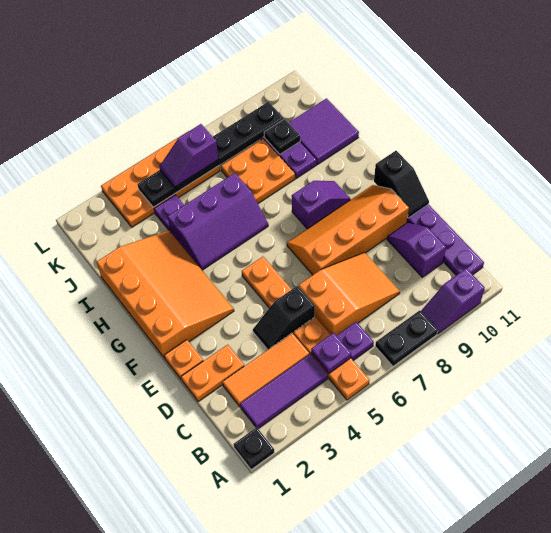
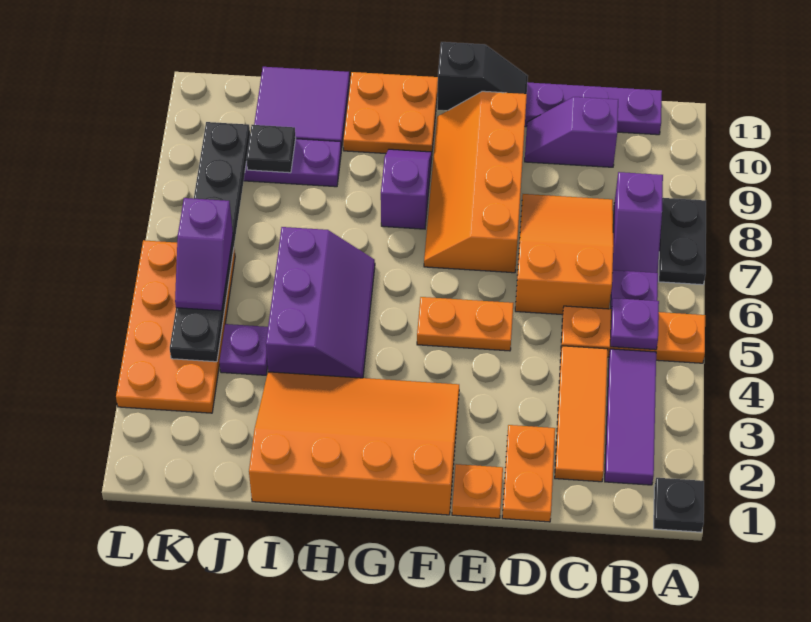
purple slope A9:A10 level 1 top 10 -> purple slope B7:B8 level 1 top 8
black slope D4:D5 level 1 top 5 -> none
orange plate I7:J8 level 1 -> orange plate G10:H11 level 1

